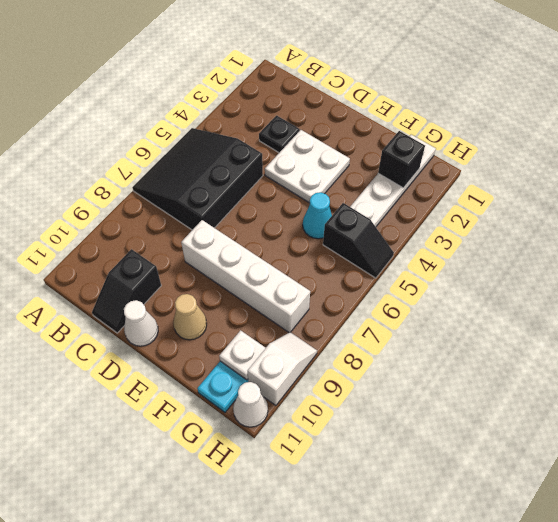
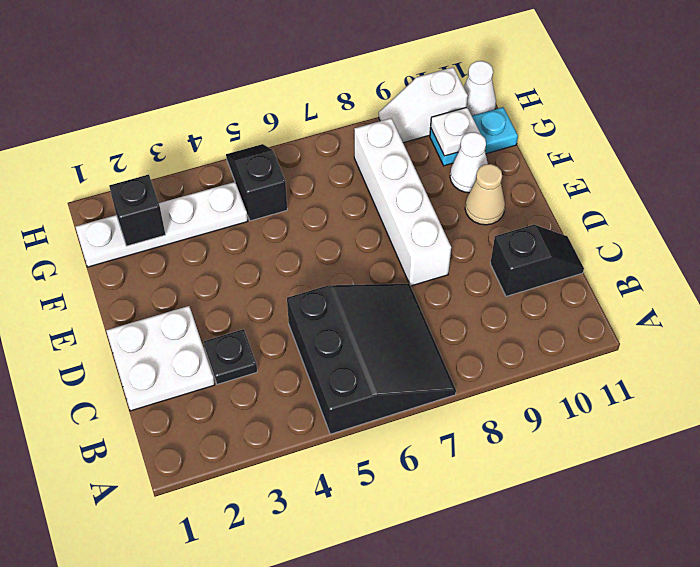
black slope A5:C7 level 1 top C -> black slope A5:C7 level 1 top 5
white plate D3:E4 level 1 -> white plate C1:D2 level 1
white cone D11 level 1 -> white cone F10 level 1
cyan cone F5 level 1 -> none

